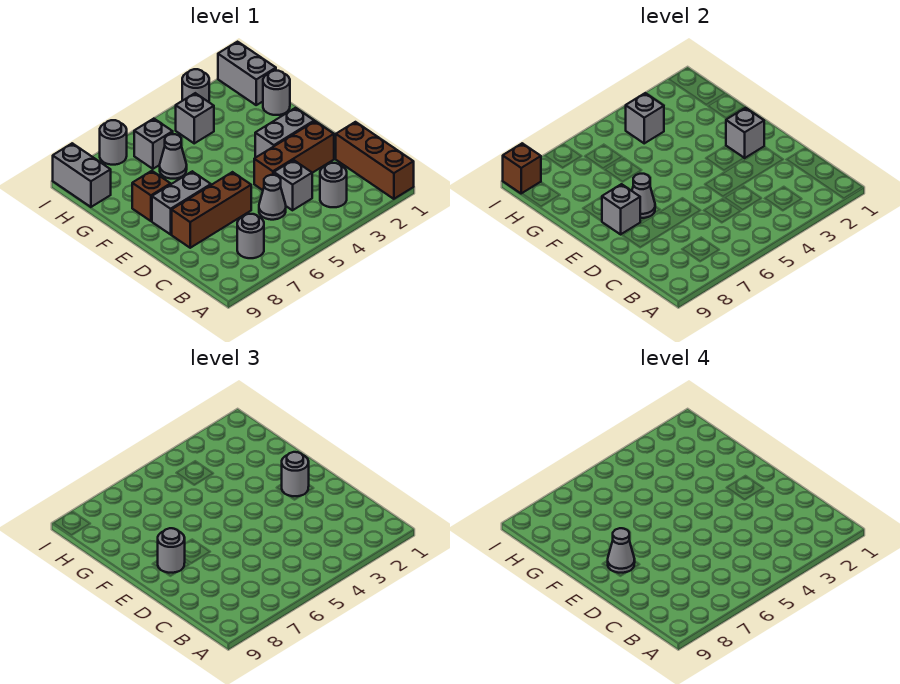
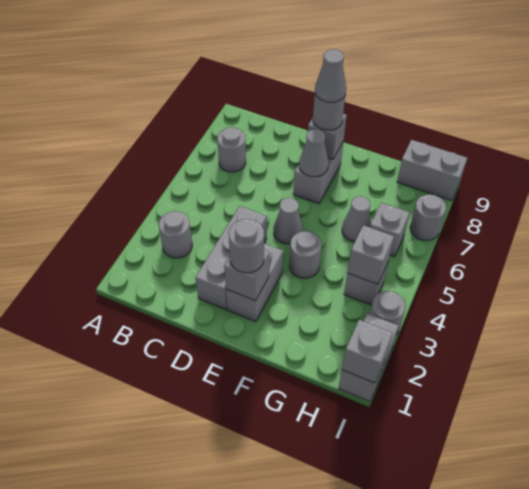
brown brick A1:C1 level 1 -> none
grey brick C4 level 1 -> grey brick I1 level 2
grey cone C5 level 1 -> grey cone E5 level 1
brown brick D2:D4 level 1 -> grey brick D2:D4 level 1
brown brick D6:D8 level 1 -> none
brown brick F8 level 1 -> none
grey round brick G1 level 1 -> grey round brick F4 level 1
grey brick H1:I1 level 1 -> grey brick I1:I2 level 1
brown brick I9 level 2 -> none

